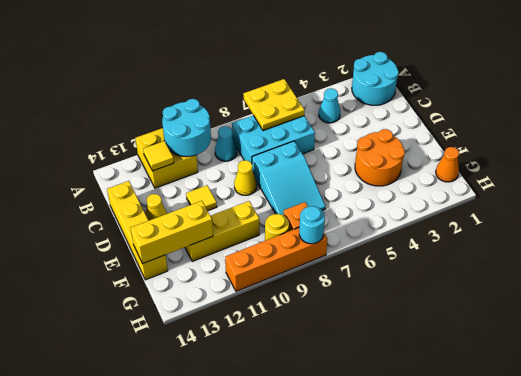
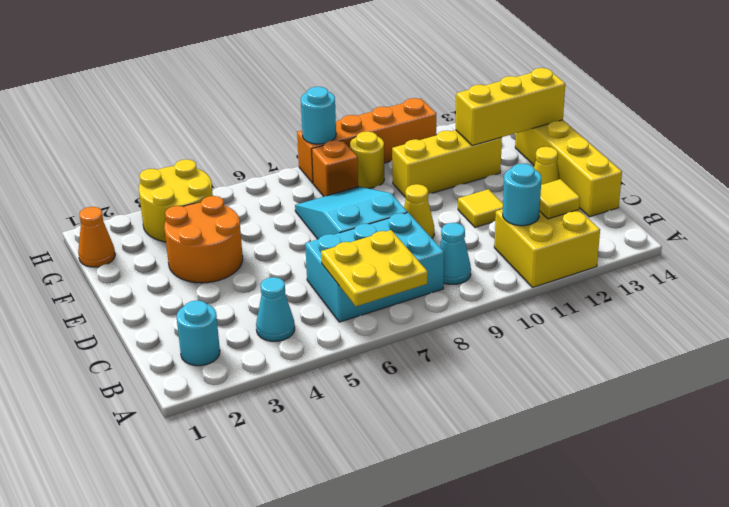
cyan round brick A1:B2 level 1 -> cyan round brick B2 level 1
cyan round brick A10:B11 level 2 -> cyan round brick B11 level 2
none -> yellow round brick G3:H4 level 1

